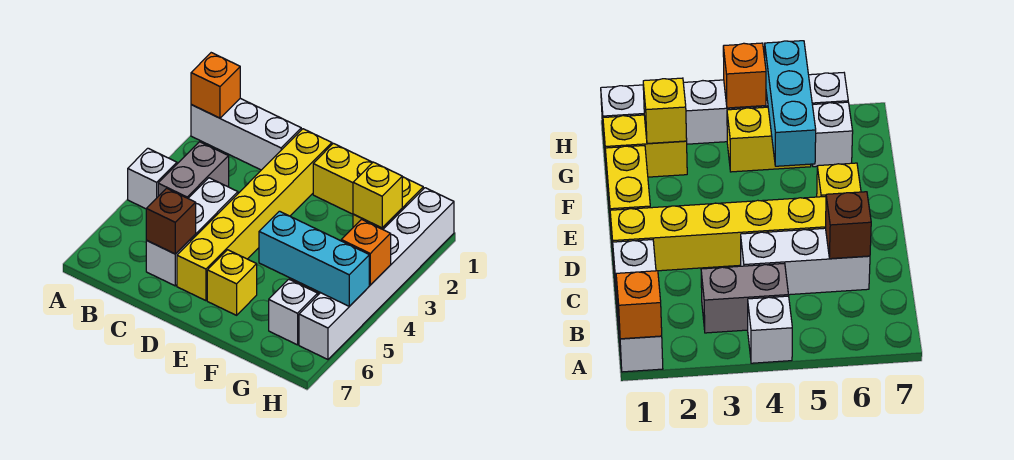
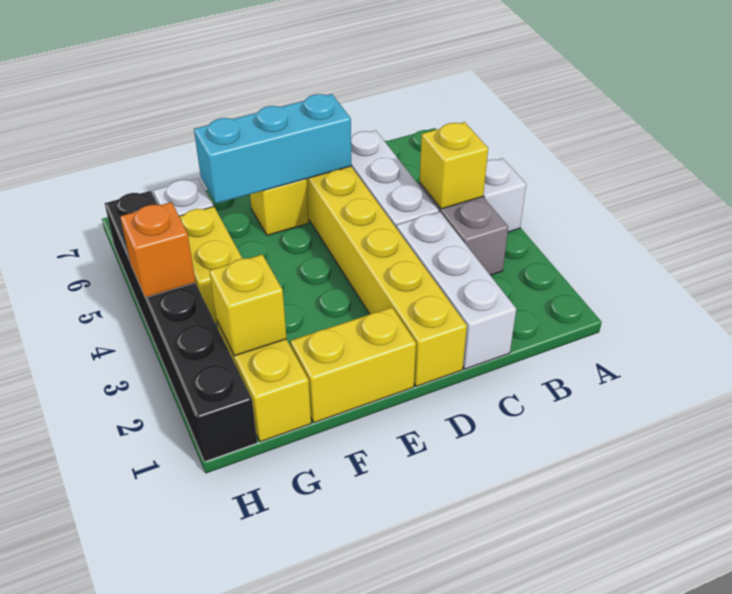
white brick A1:C1 level 1 -> white brick C1:C3 level 1
orange brick A1 level 2 -> none
none -> yellow brick B4 level 2
brown brick C6 level 2 -> none
cyan brick F5:H5 level 2 -> cyan brick D6:F6 level 2
white brick H1:H6 level 1 -> black brick H1:H6 level 1

